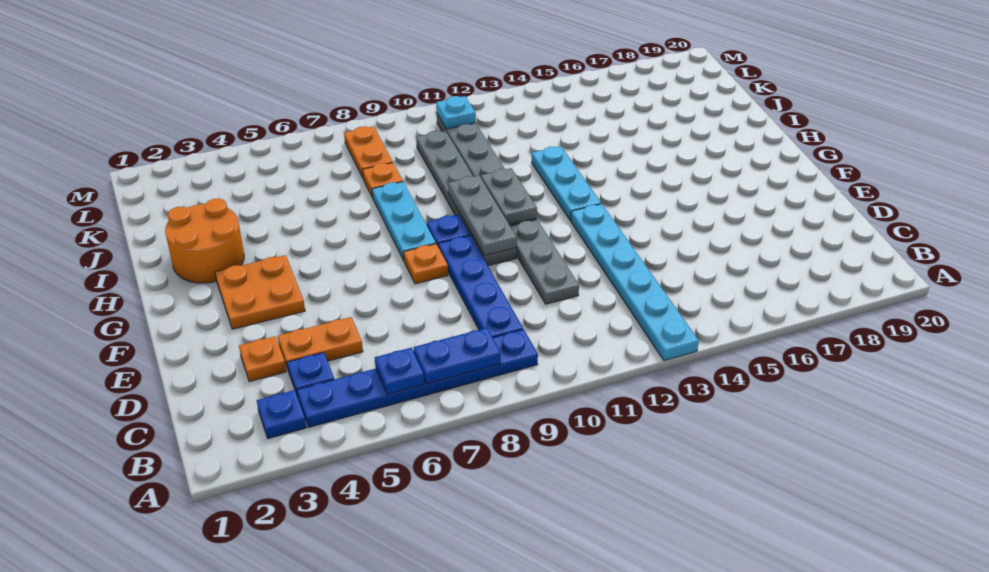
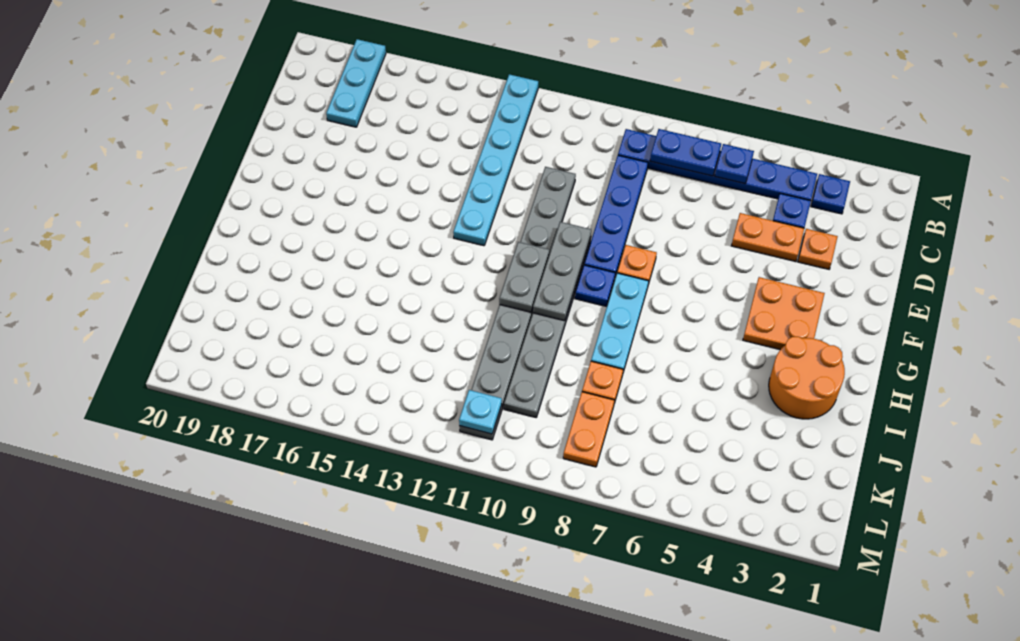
cyan plate G13:I13 level 1 -> cyan plate A18:C18 level 1

